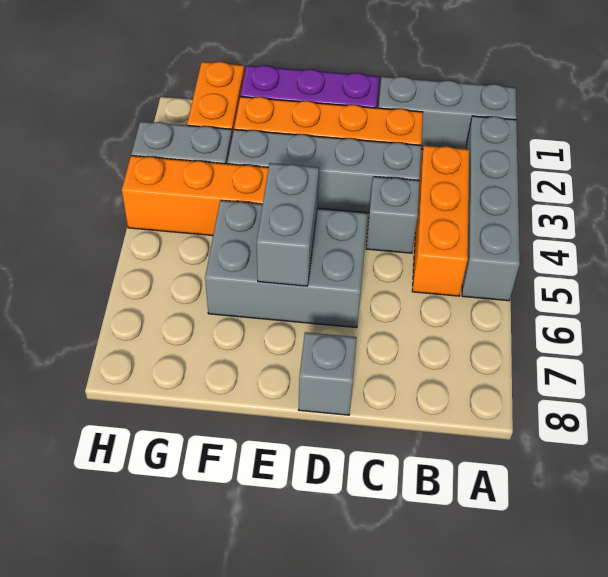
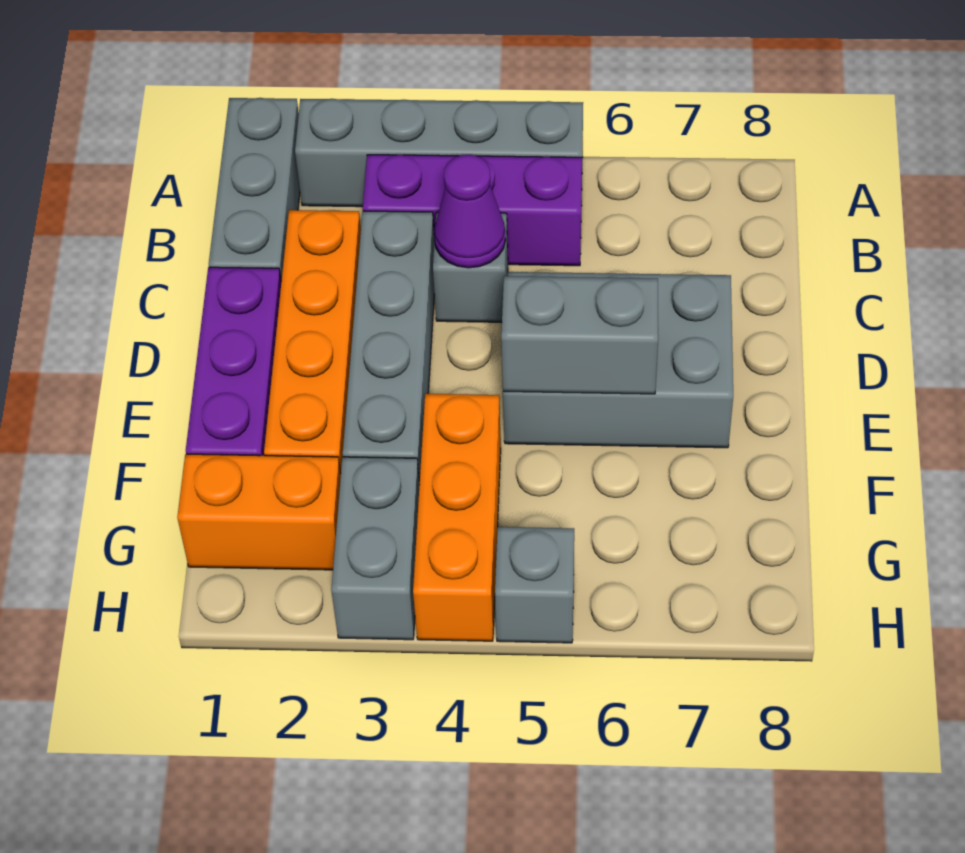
orange brick B3:B5 level 1 -> purple brick B3:B5 level 1
none -> purple cone C4 level 2
grey brick D5:F6 level 1 -> grey brick D5:E7 level 1
grey brick D8 level 1 -> grey brick H5 level 1

